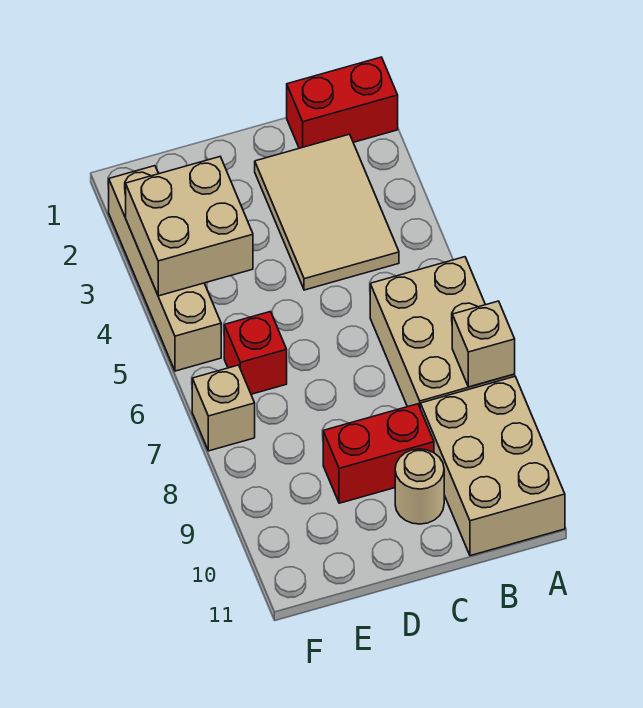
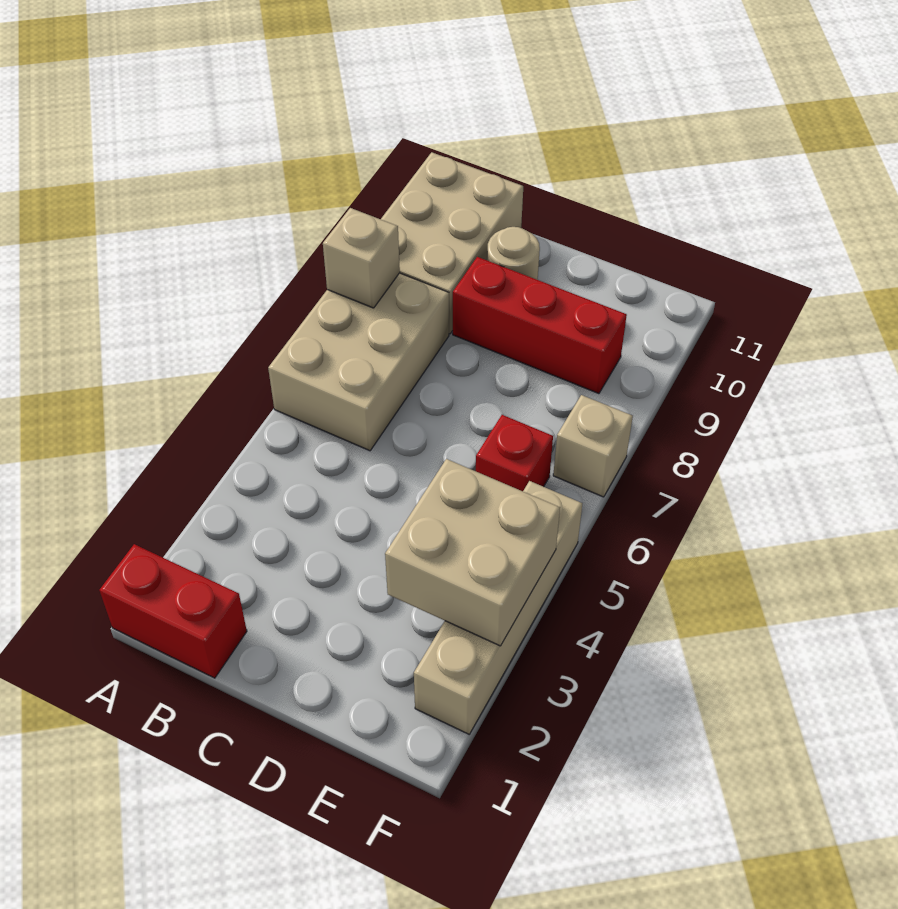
tan tile B2:C4 level 1 -> none
red brick C9:D9 level 1 -> red brick C9:E9 level 1

